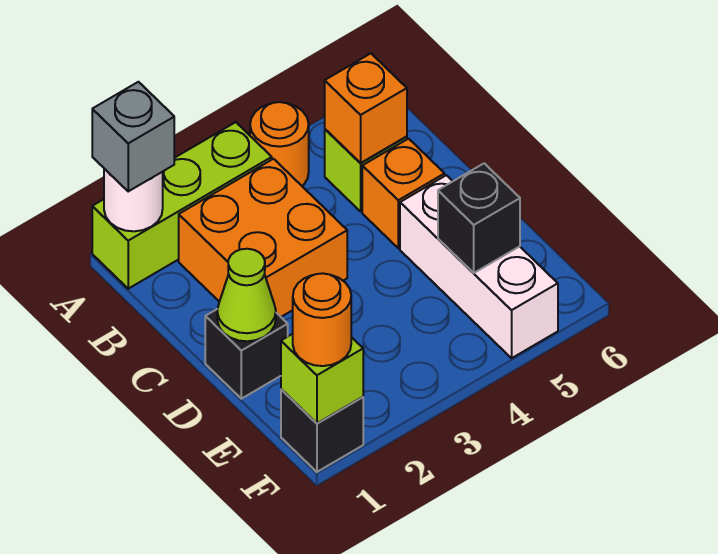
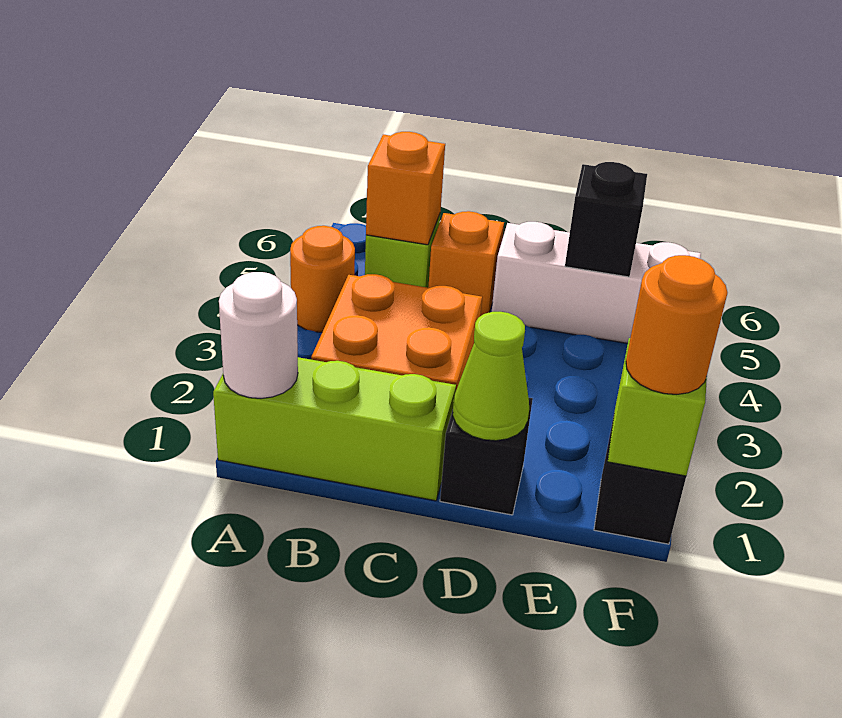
lime brick A1:A3 level 1 -> lime brick A1:C1 level 1
grey brick A1 level 3 -> none

